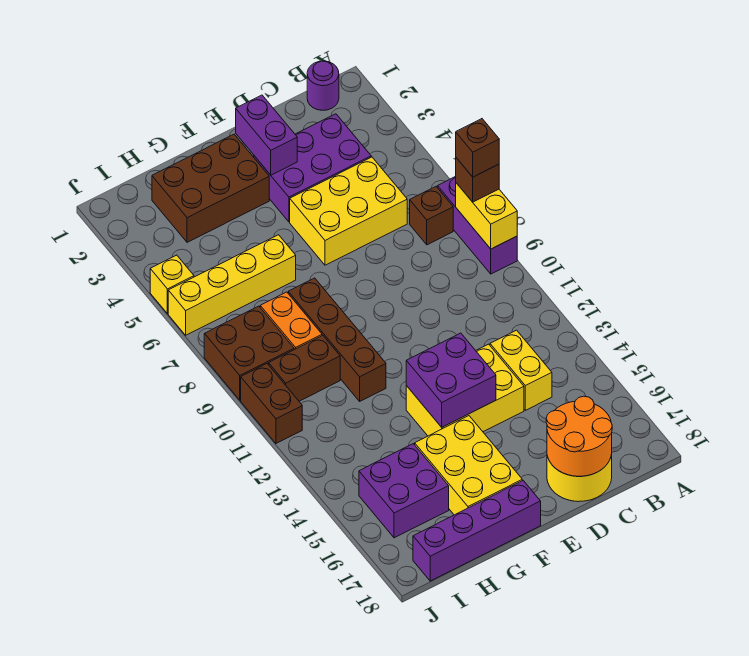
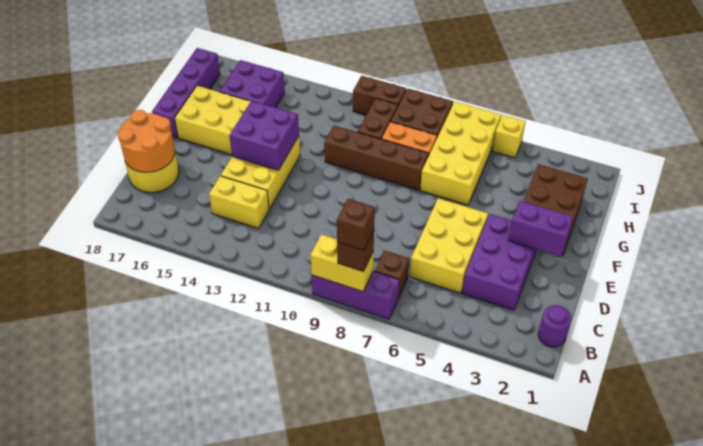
yellow brick G6:J6 level 1 -> yellow brick G6:J7 level 1

